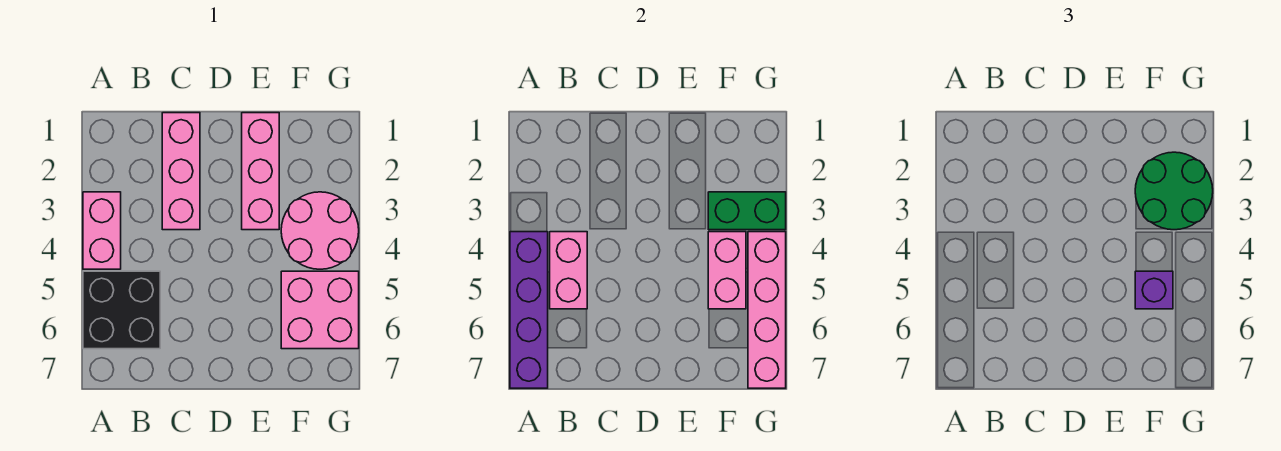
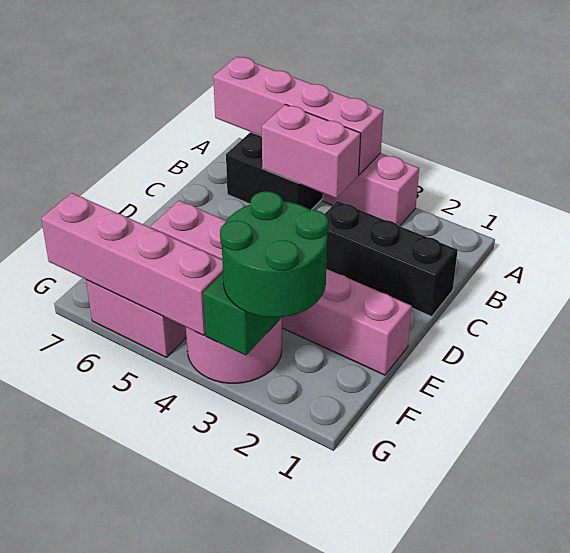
purple brick A4:A7 level 2 -> pink brick A4:A7 level 2
pink brick C1:C3 level 1 -> black brick C1:C3 level 1
purple brick F5 level 3 -> none

